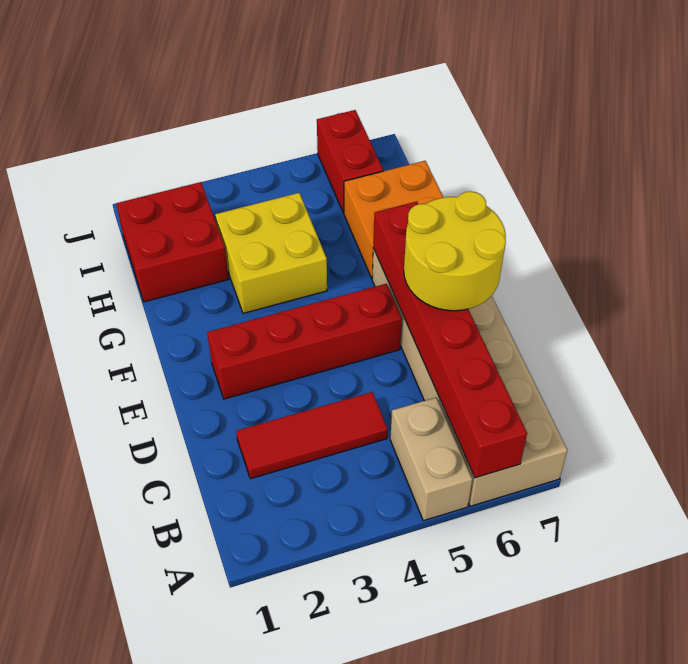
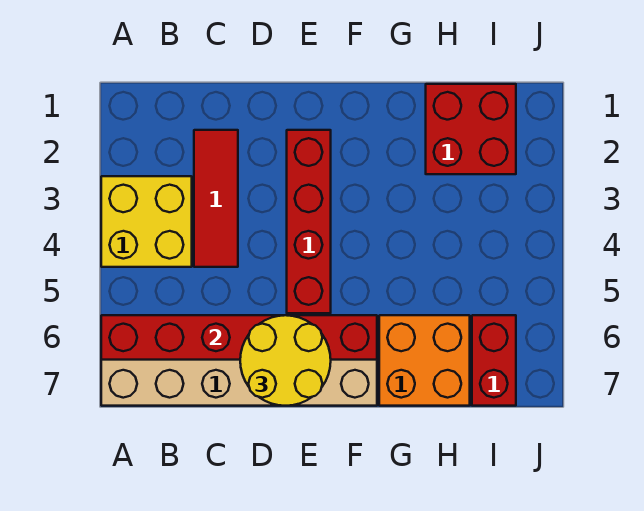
tan brick A5:B5 level 1 -> none
yellow brick G3:H4 level 1 -> yellow brick A3:B4 level 1
red brick I6:J6 level 1 -> red brick I6:I7 level 1

